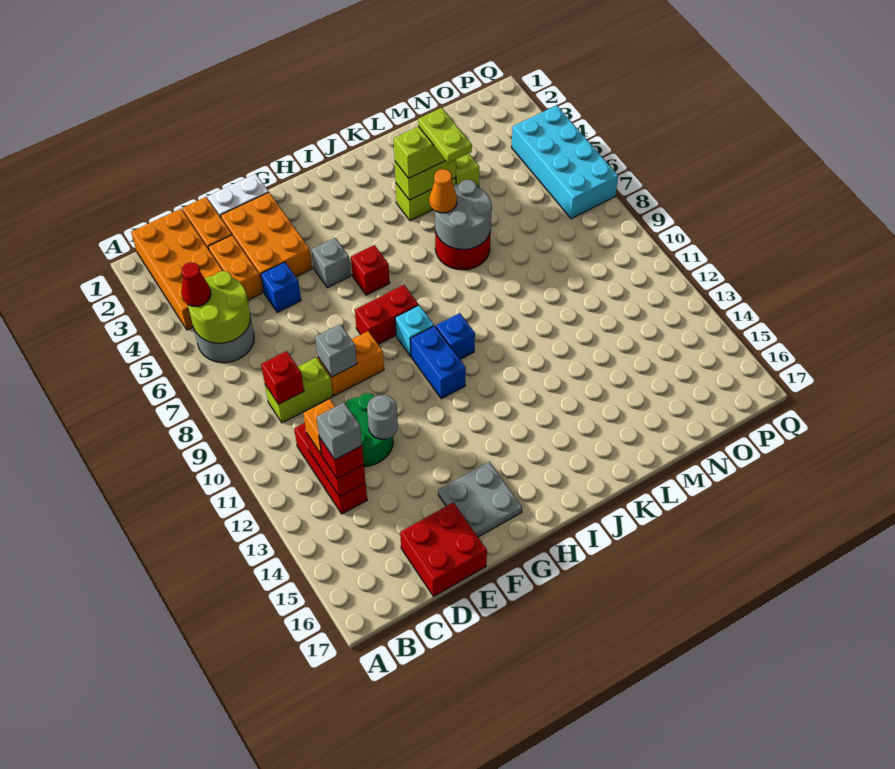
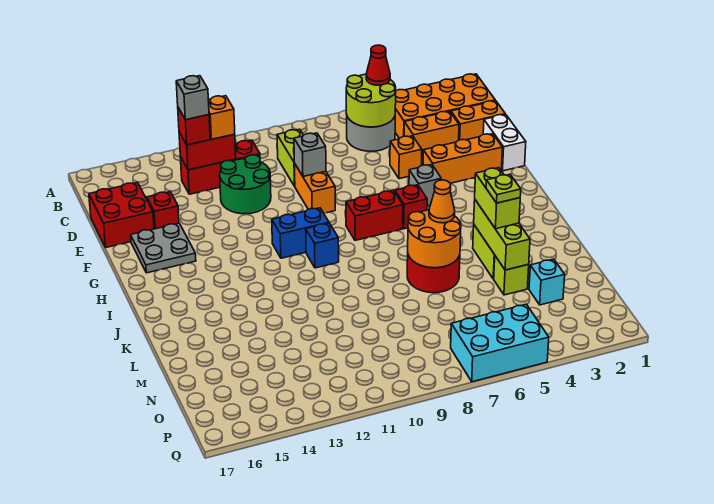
red brick C9 level 2 -> red brick E15 level 1
orange brick E2:F4 level 1 -> orange brick F2:F4 level 1
blue brick E5 level 1 -> orange brick E5 level 1
grey round brick E12 level 2 -> none
red brick G8:H8 level 1 -> red brick H7:H8 level 1
cyan brick H9 level 1 -> cyan brick N3 level 1
lime brick K4:L4 level 2 -> lime brick K4:M4 level 2
grey round brick K6:L7 level 2 -> orange round brick K6:L7 level 2
lime plate L4:L5 level 4 -> lime plate L4 level 4
cyan brick P4:Q7 level 1 -> cyan brick P5:Q7 level 1

